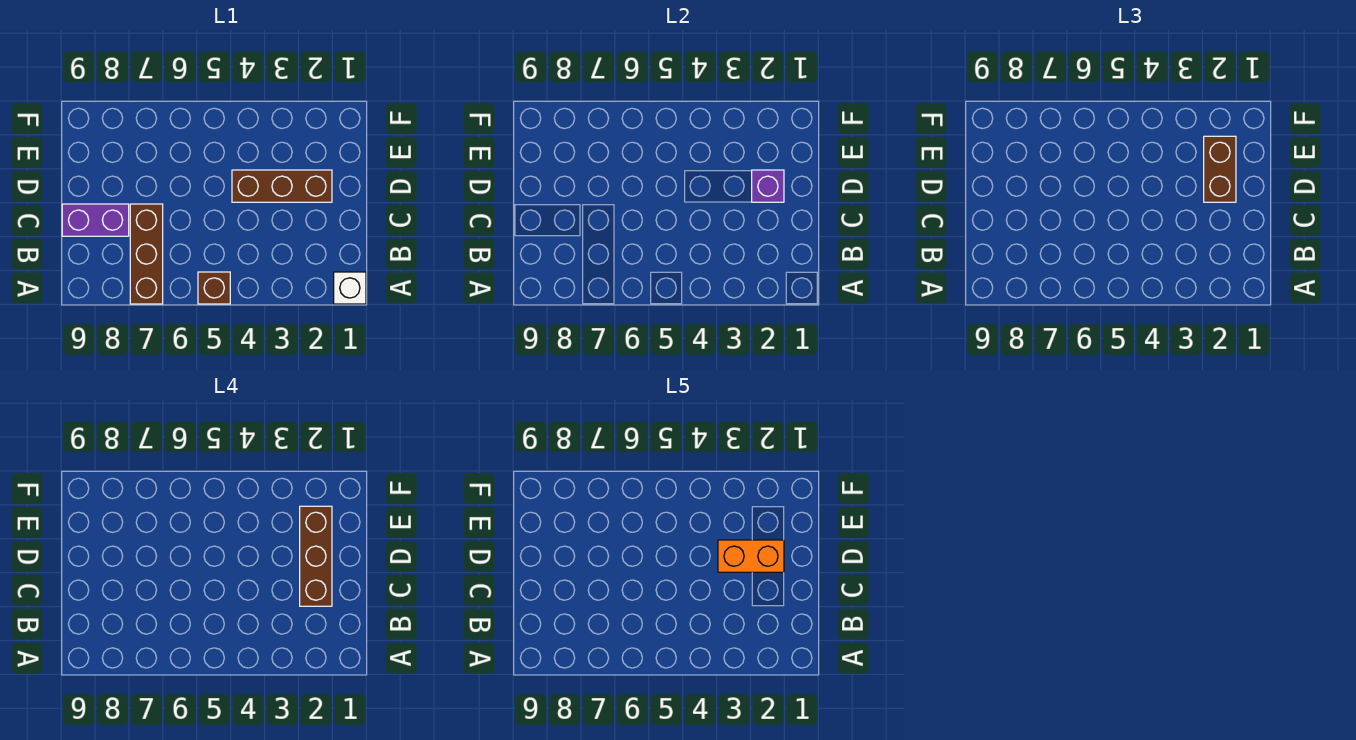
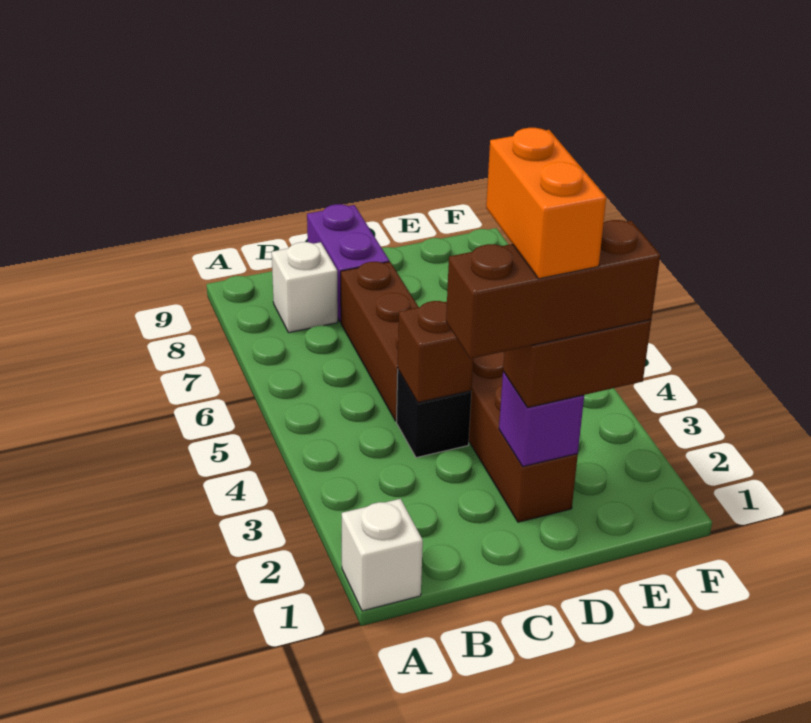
brown brick A5 level 1 -> brown brick C4 level 2
brown brick A7:C7 level 1 -> brown brick C5:C7 level 1
none -> white brick B8 level 1
none -> black brick C4 level 1

